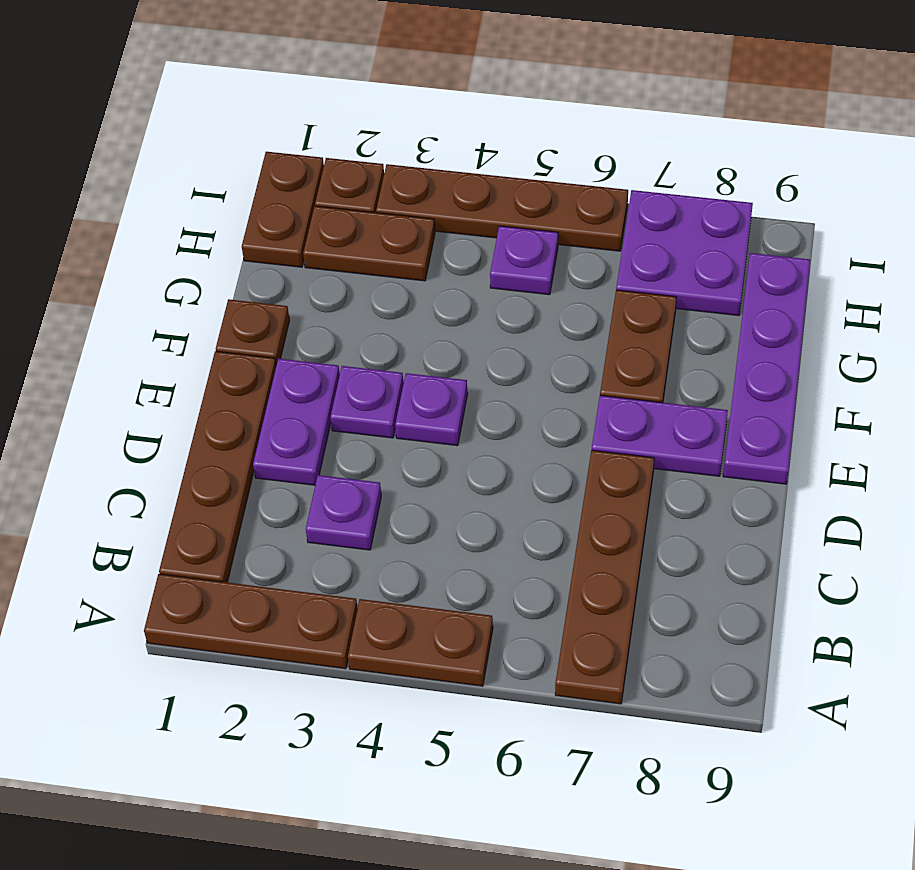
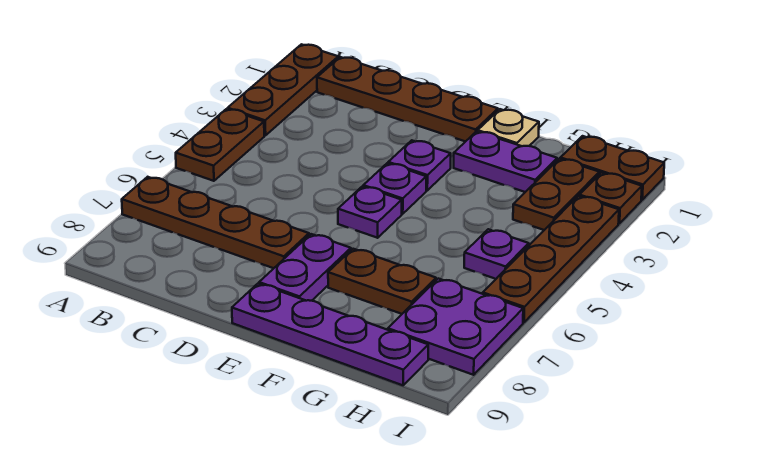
purple plate C3 level 1 -> purple plate E5 level 1
purple plate D2:E2 level 1 -> purple plate F2:G2 level 1
brown plate F1 level 1 -> tan plate F1 level 1

